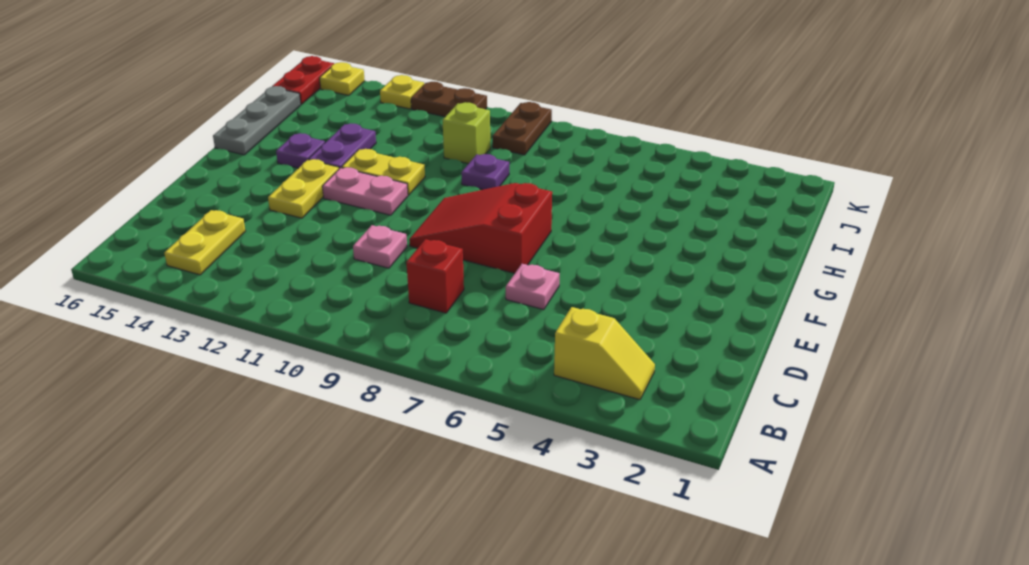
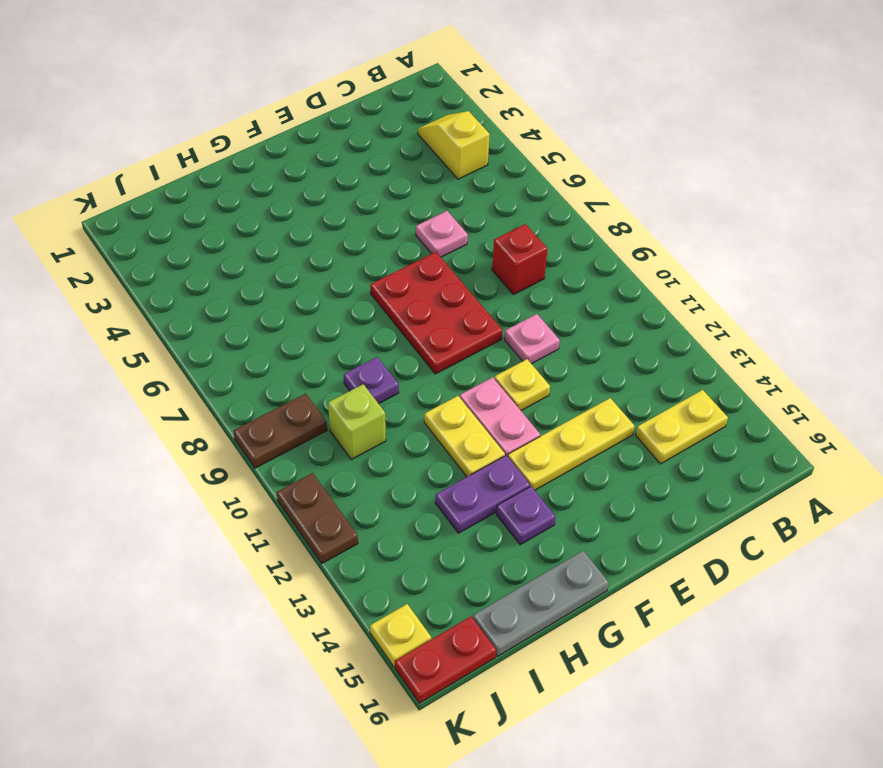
red slope E7:F9 level 1 top 7 -> red plate E7:F9 level 1
yellow plate E13:F13 level 1 -> yellow plate D13:F13 level 1
yellow plate K13 level 1 -> yellow plate E11 level 1

